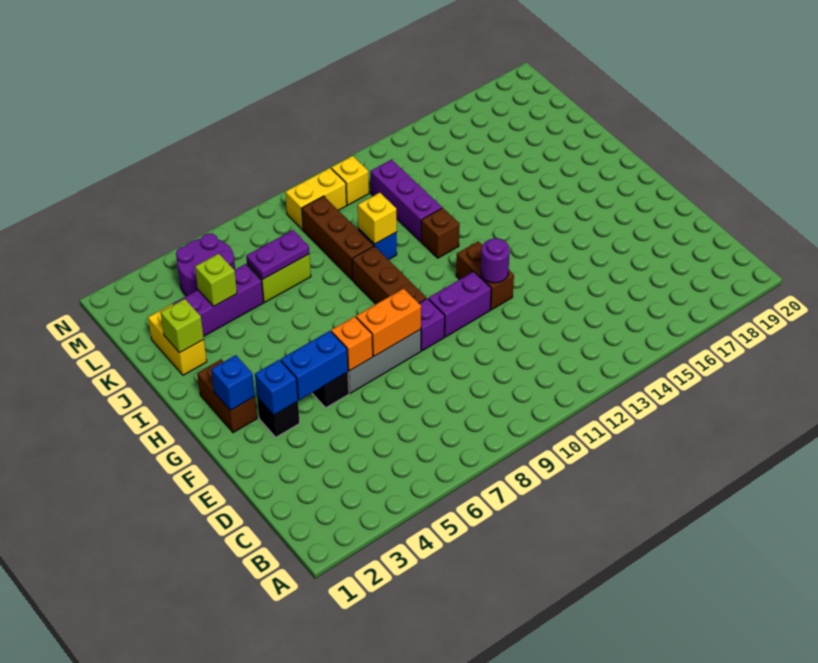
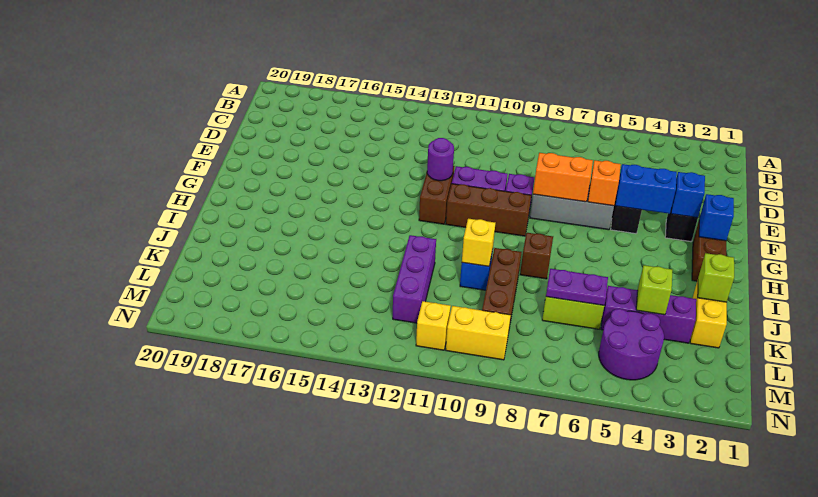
brown brick G9:I9 level 1 -> brown brick G9:G11 level 1
brown brick I12 level 1 -> brown brick I8 level 1

